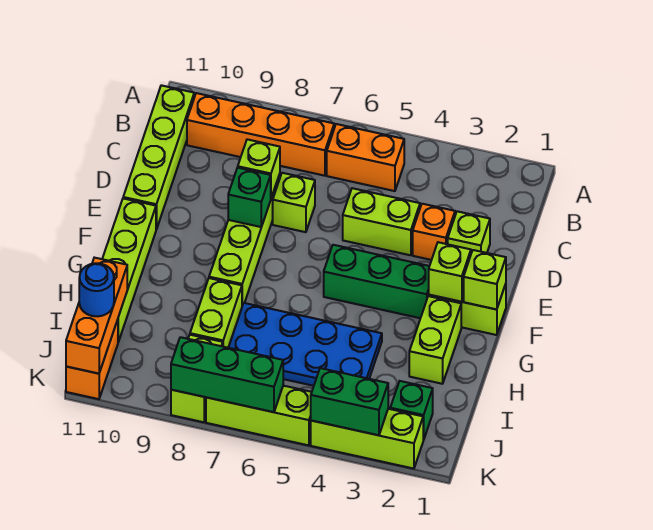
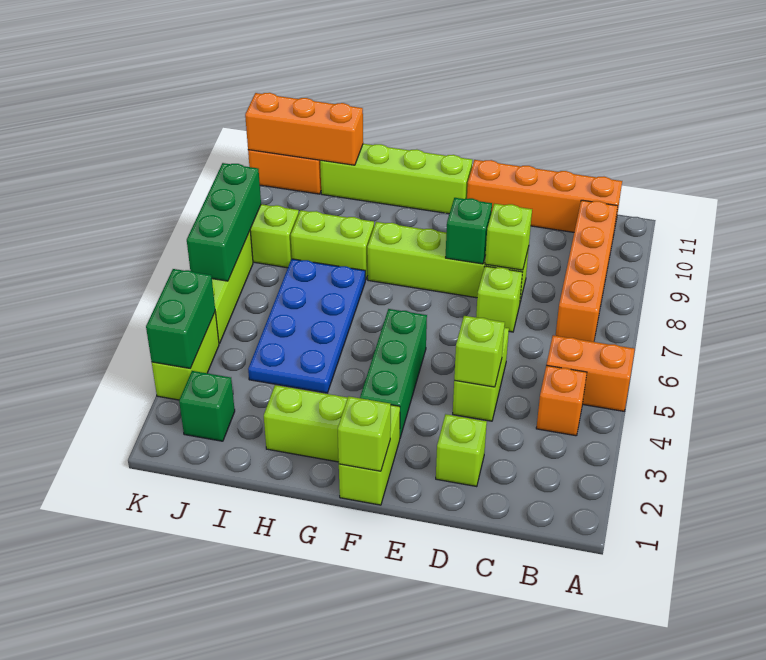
orange brick B5:B6 level 1 -> orange brick A5:B5 level 1
lime brick B11:E11 level 1 -> orange brick B11:E11 level 1
orange brick D3 level 1 -> orange brick B4 level 1
lime brick F2 level 2 -> lime brick D4 level 2
blue round brick J11 level 3 -> none
lime brick K2:K4 level 1 -> lime brick K3:K4 level 1

